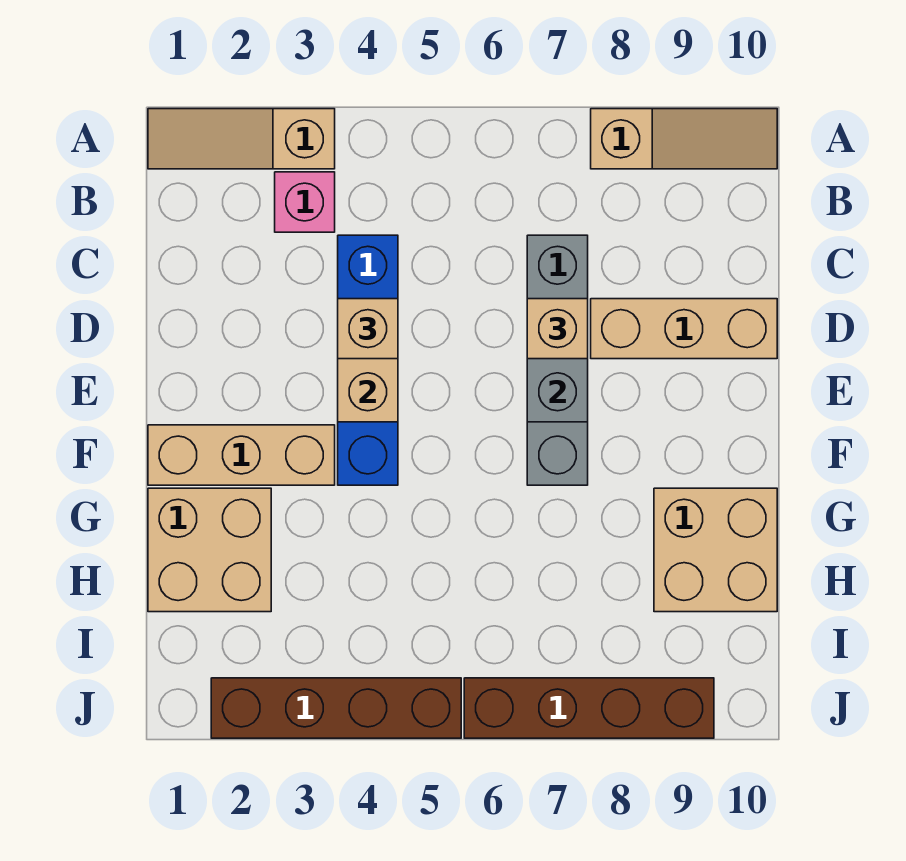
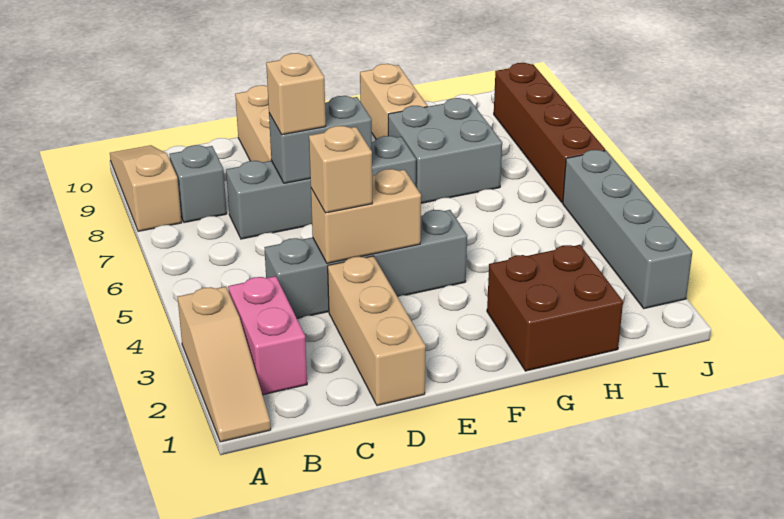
pink brick B3 level 1 -> pink brick B2:B3 level 1
none -> grey brick B8 level 1
blue brick C4:F4 level 1 -> grey brick C4:F4 level 1
tan brick F1:F3 level 1 -> tan brick D1:D3 level 1
tan brick G1:H2 level 1 -> brown brick G1:H2 level 1
none -> grey brick G7:H8 level 1
tan brick G9:H10 level 1 -> tan brick G9:G10 level 1
brown brick J2:J5 level 1 -> grey brick J2:J5 level 1

